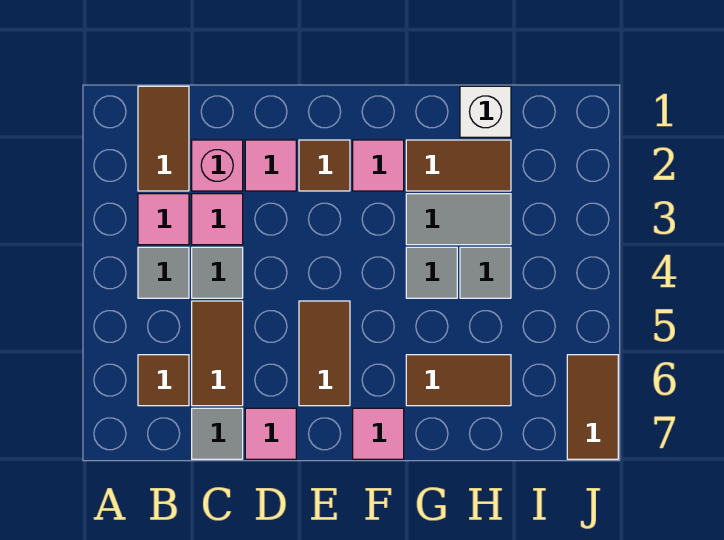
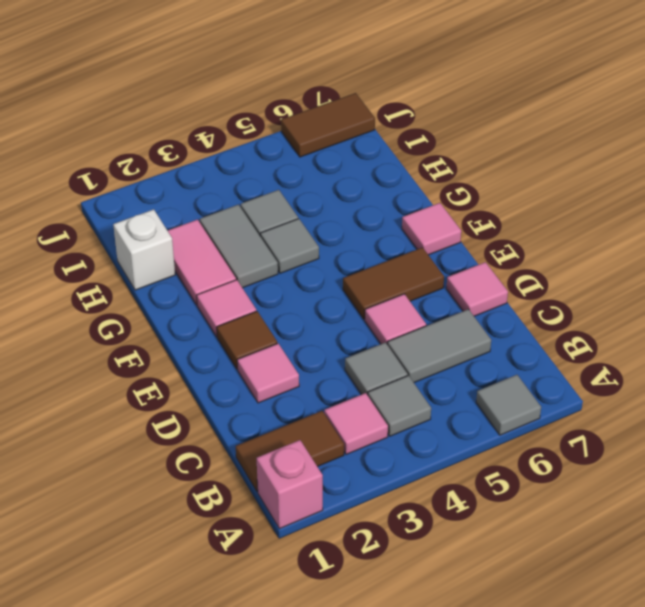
brown tile B6 level 1 -> none
pink brick C2 level 1 -> pink brick A1 level 1
pink tile C3 level 1 -> pink tile D5 level 1
brown tile C5:C6 level 1 -> grey tile C5:C6 level 1
grey tile C7 level 1 -> grey tile A6 level 1
brown tile G2:H2 level 1 -> pink tile G2:H2 level 1
brown tile G6:H6 level 1 -> none

